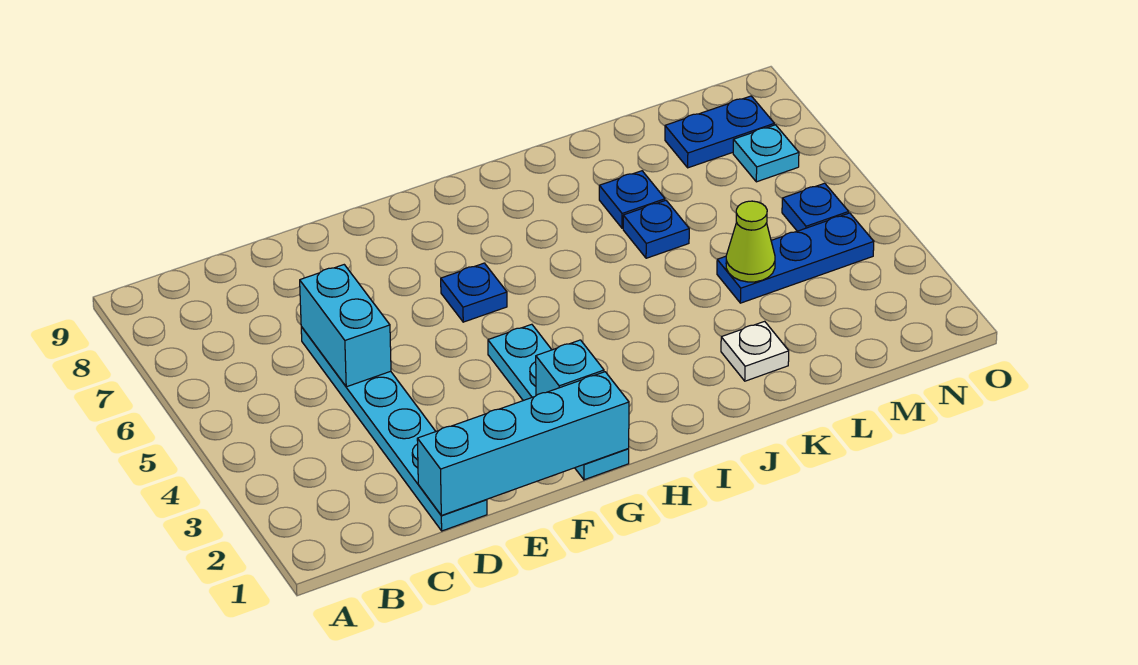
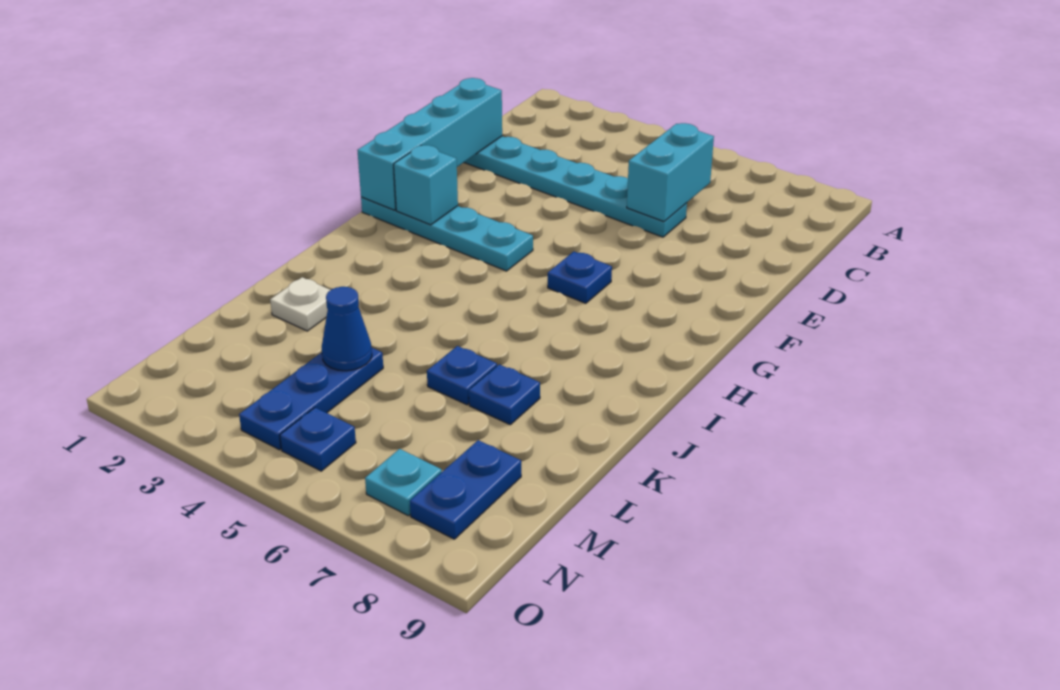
cyan brick D5:D6 level 2 -> cyan brick C6:D6 level 2
lime cone L4 level 2 -> blue cone L4 level 2

